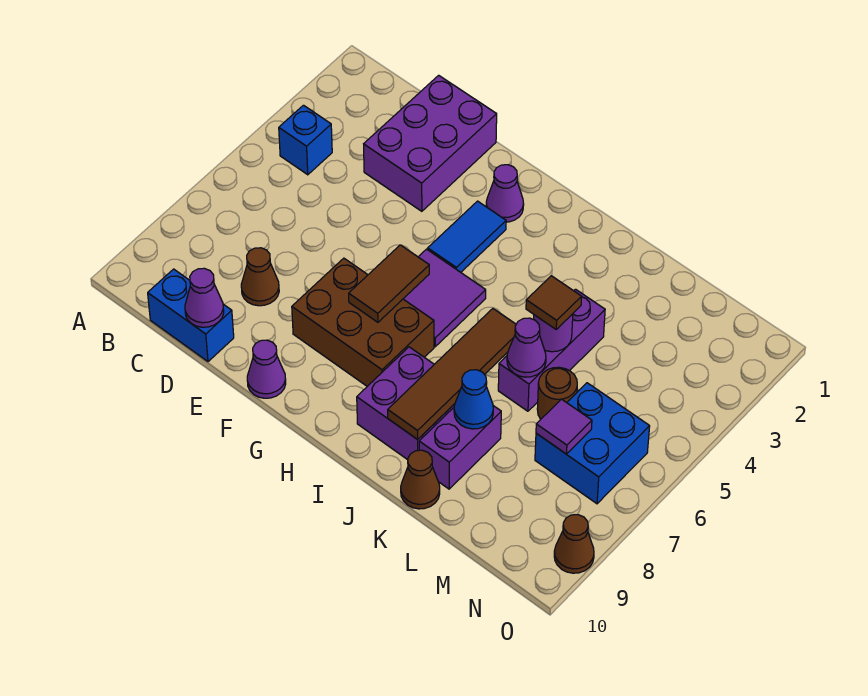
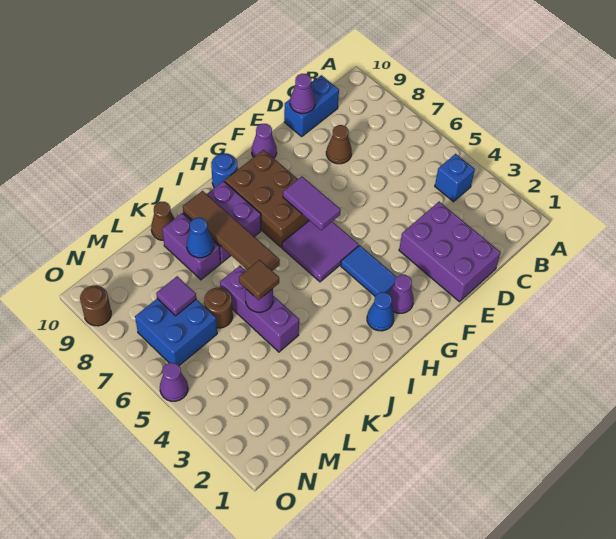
brown brick F7:H8 level 1 -> brown brick G7:H9 level 1
brown tile G6:G7 level 2 -> purple tile G6:G7 level 2
none -> blue cone H2 level 1
none -> blue round brick H10 level 1
purple cone K6 level 2 -> purple cone O5 level 1
brown cone O9 level 1 -> brown round brick O9 level 1

